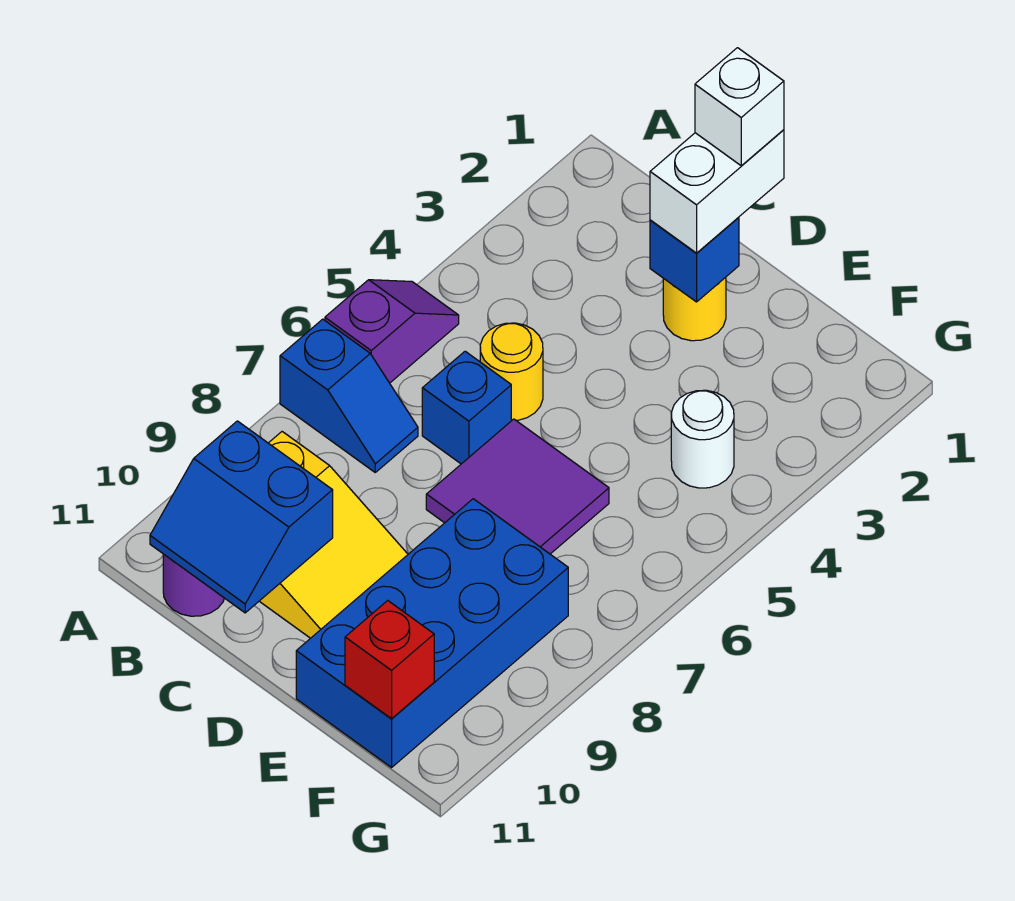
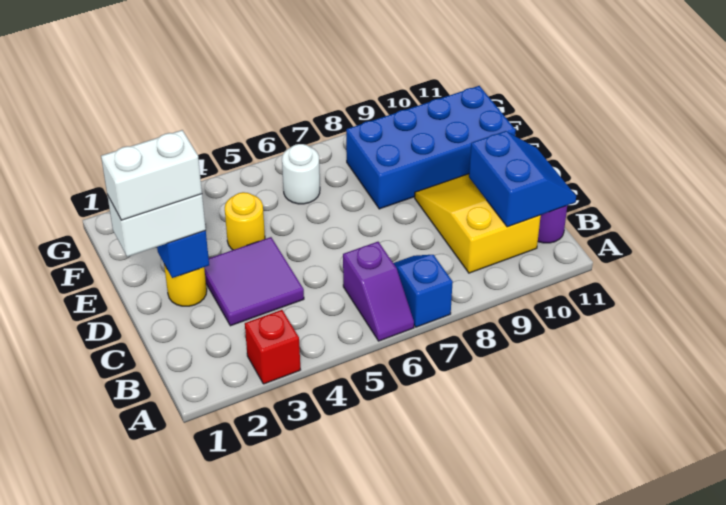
purple slope A5:A6 level 1 top 6 -> purple slope A6:B6 level 1 top B
yellow round brick C5 level 1 -> yellow round brick E4 level 1
blue brick C6 level 1 -> none
white brick D1 level 4 -> white brick D1:D2 level 4
purple tile D6:E7 level 1 -> purple tile C3:D4 level 1
white round brick F4 level 1 -> white round brick F6 level 1
red brick F11 level 2 -> red brick A3 level 1

